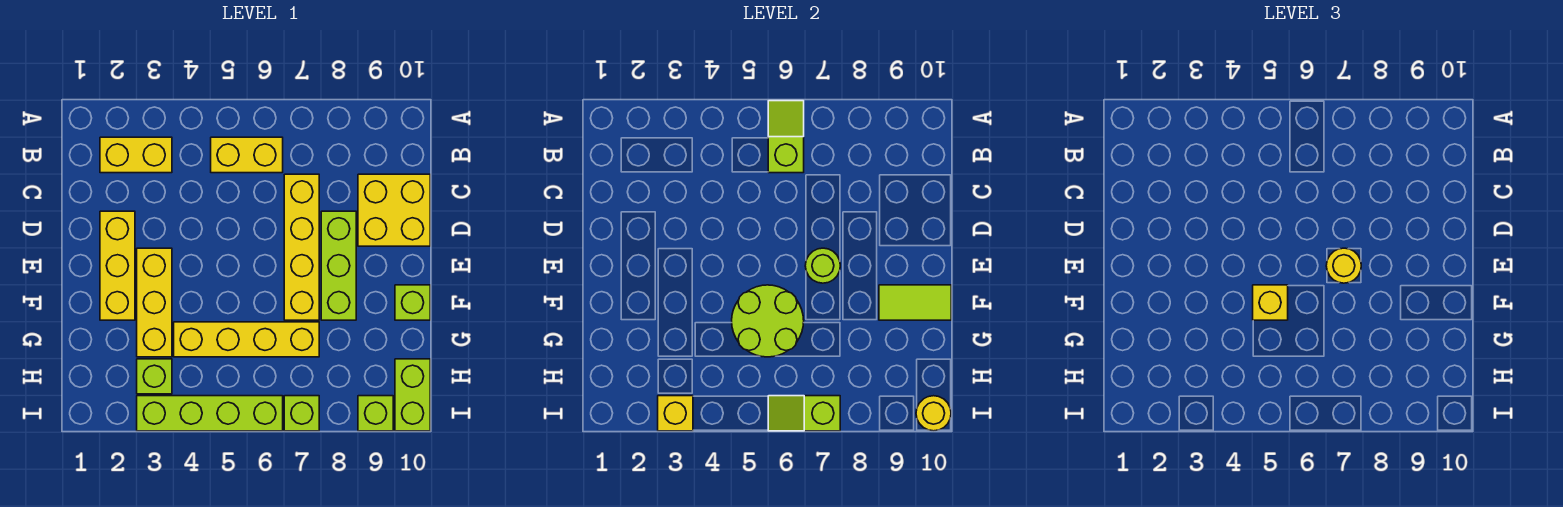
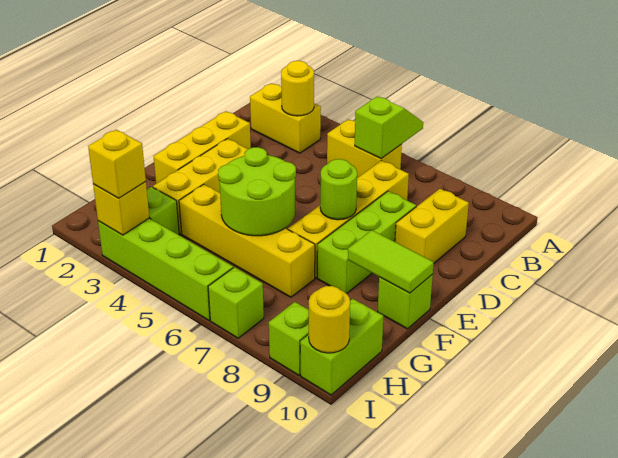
yellow brick C9:D10 level 1 -> yellow brick C9:D9 level 1
yellow round brick E7 level 3 -> yellow round brick B3 level 2
yellow brick F5 level 3 -> yellow brick I3 level 3
lime slope I6:I7 level 2 top 7 -> none

